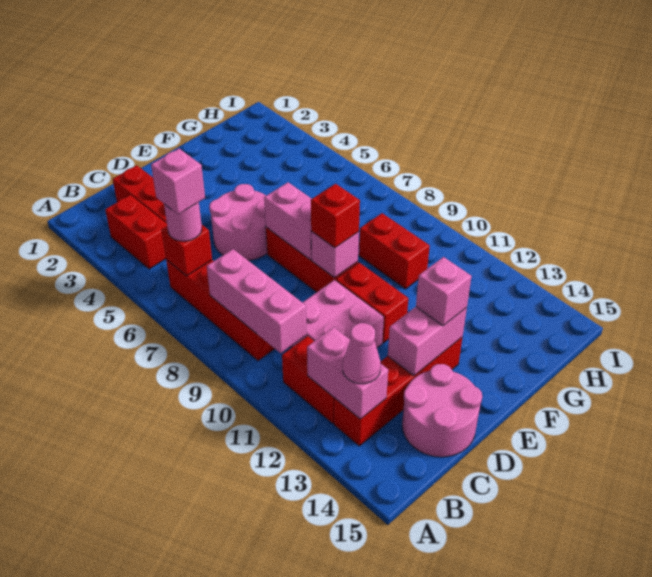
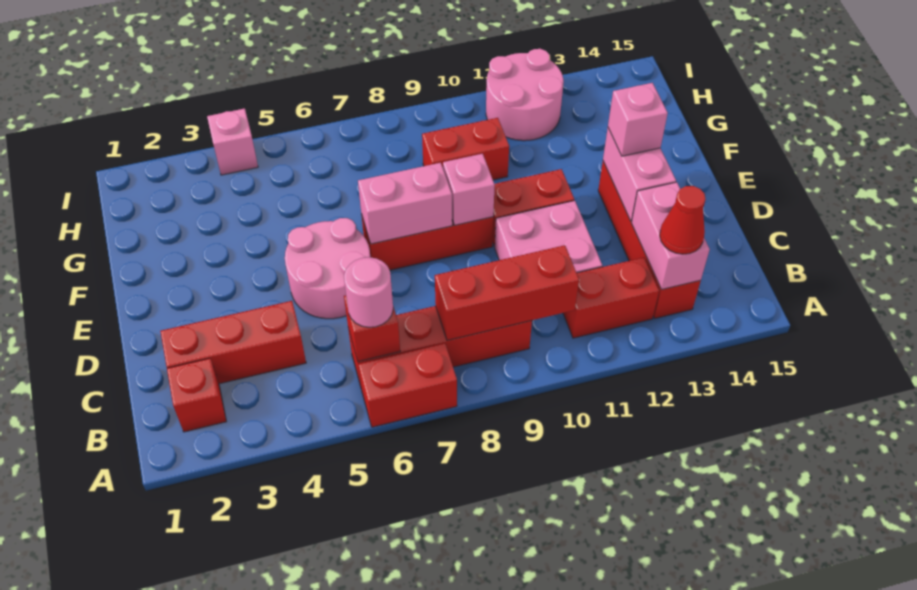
red brick B3:B4 level 1 -> red brick A6:A7 level 1
pink brick B6 level 4 -> pink brick I4 level 1
pink brick B8:B10 level 2 -> red brick B8:B10 level 2
pink brick B12:B13 level 2 -> pink brick B13:C13 level 2
pink cone B13 level 3 -> red cone B13 level 3
pink round brick C14:D15 level 1 -> pink round brick H11:I12 level 1
red brick E9 level 3 -> red brick B2 level 1

